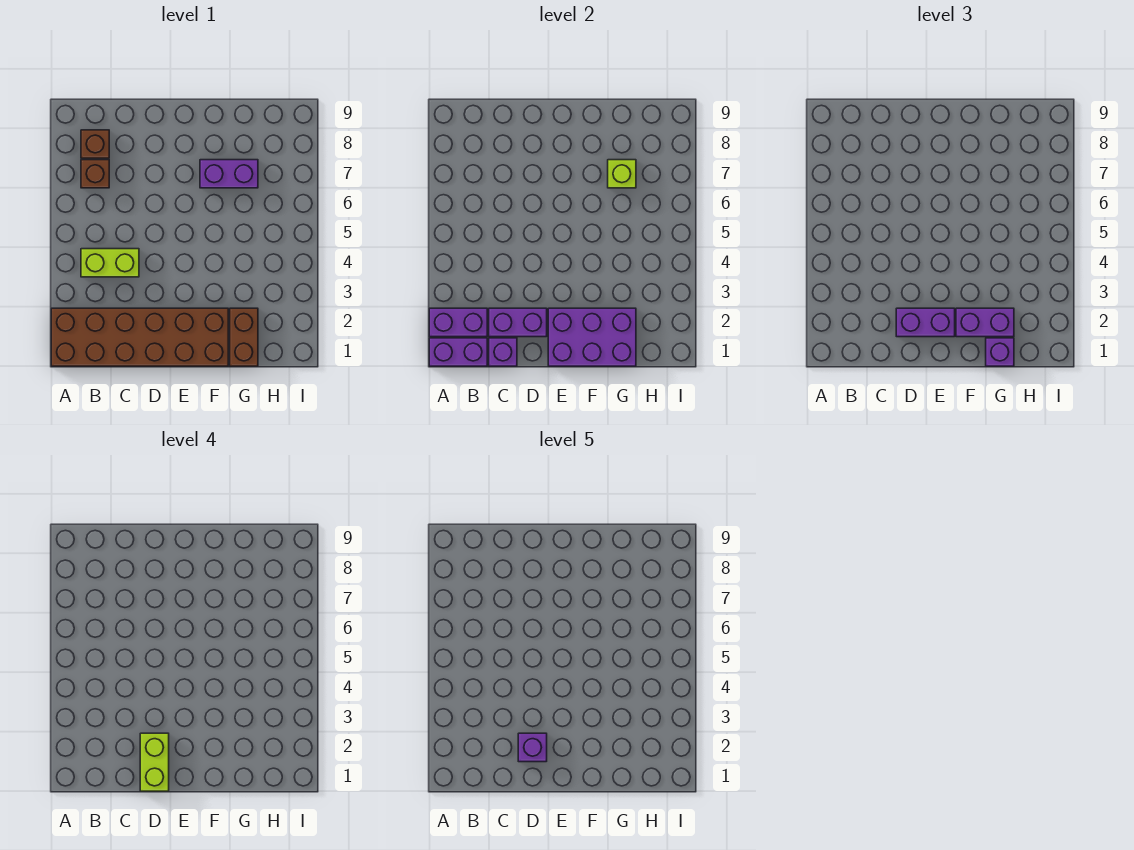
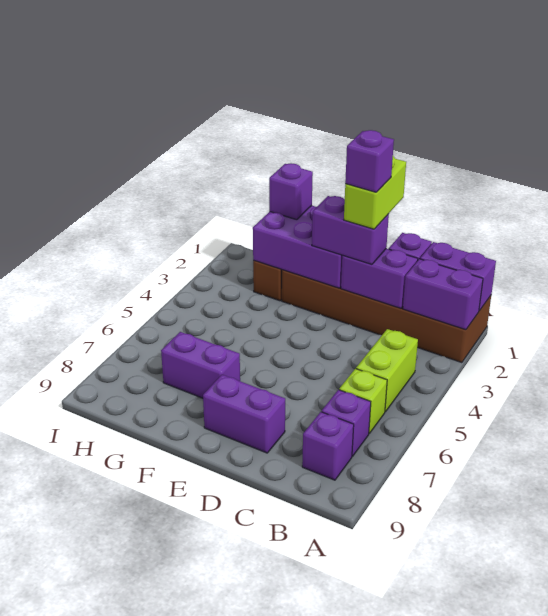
lime brick B4:C4 level 1 -> lime brick B4:B5 level 1
brown brick B7 level 1 -> purple brick B7 level 1
brown brick B8 level 1 -> purple brick B8 level 1
purple brick F2:G2 level 3 -> purple brick D8:E8 level 1
lime brick G7 level 2 -> lime brick B6 level 1

